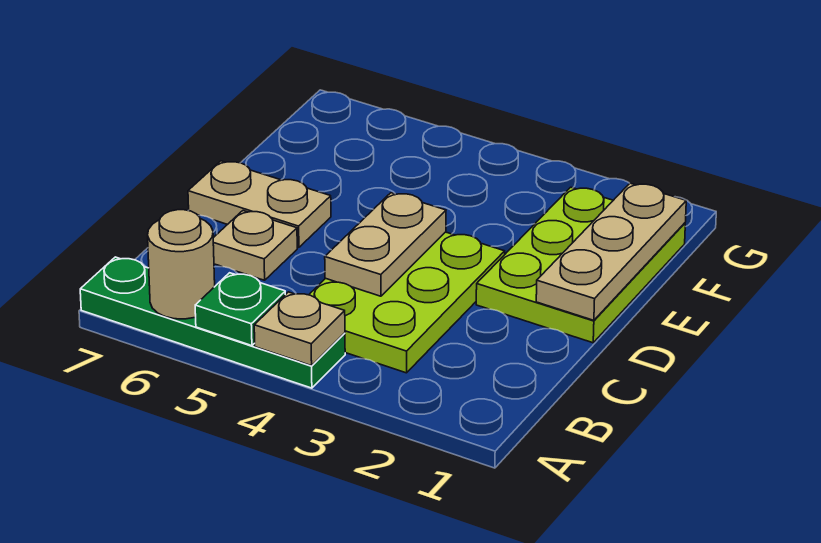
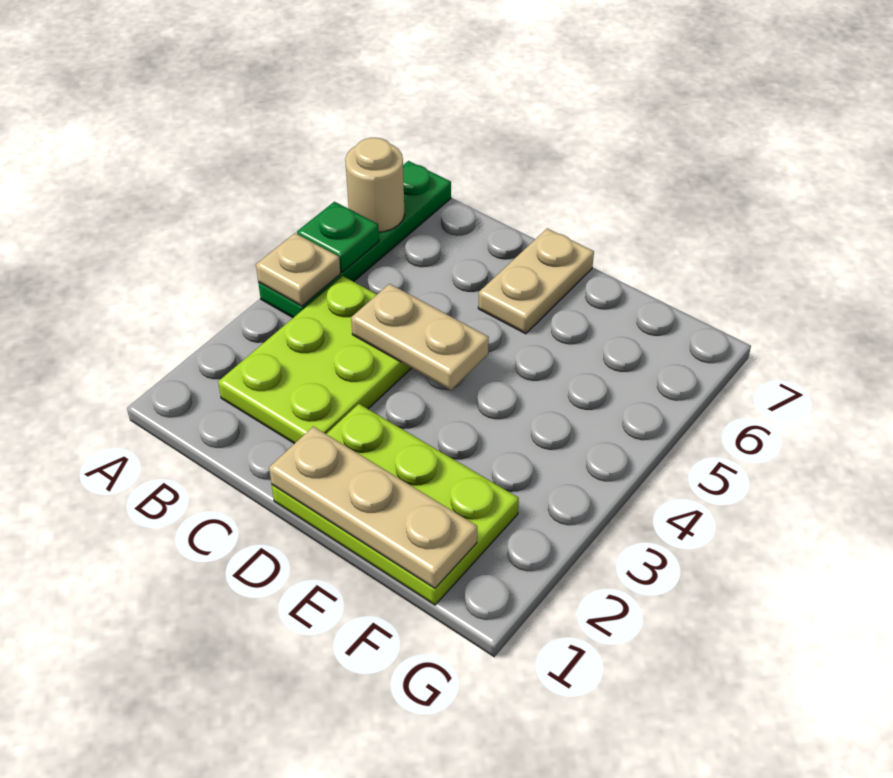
lime plate B3:D4 level 1 -> lime plate B2:C4 level 1
tan plate C6 level 1 -> none

